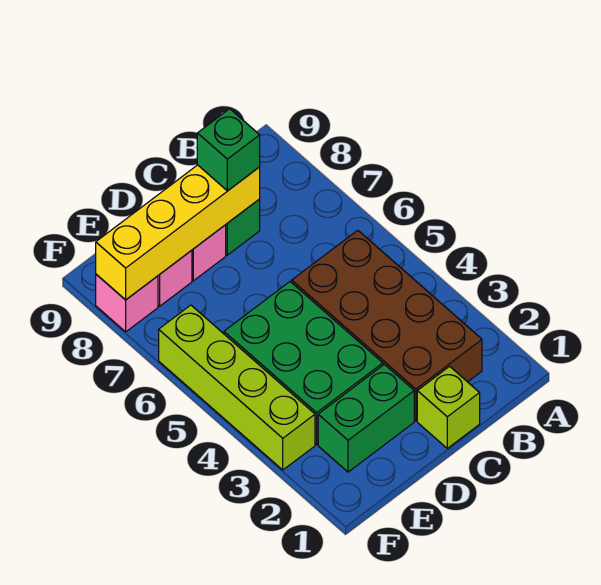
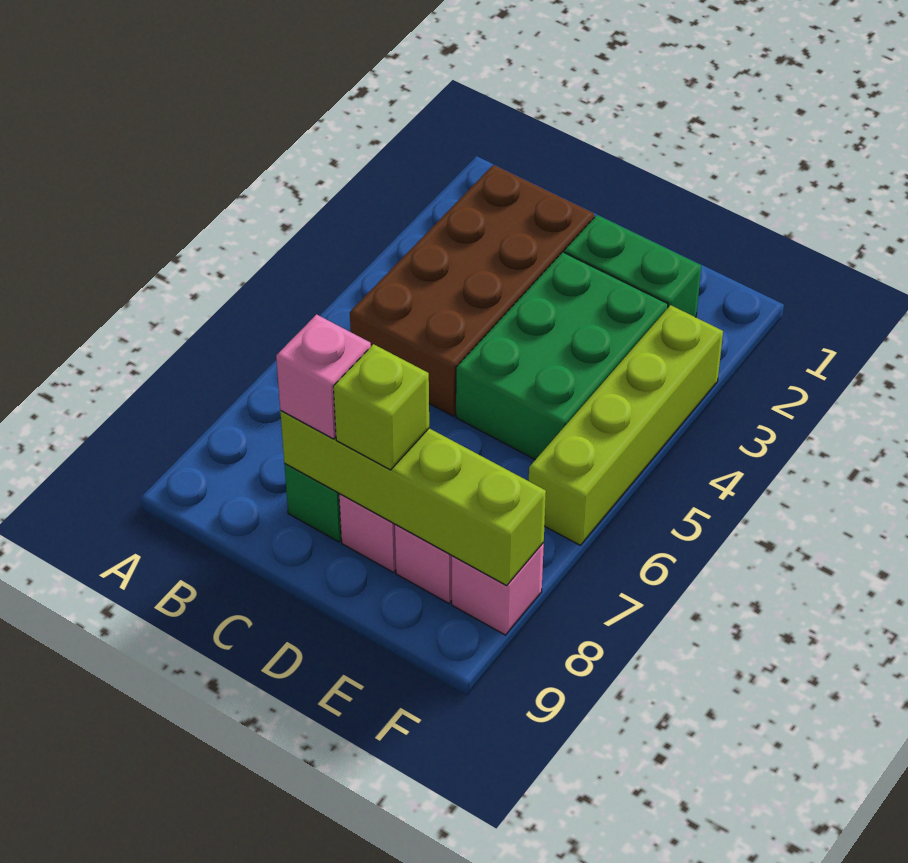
lime brick C1 level 1 -> lime brick D8 level 3
yellow brick C8:F8 level 2 -> lime brick C8:F8 level 2
green brick C8 level 3 -> pink brick C8 level 3

